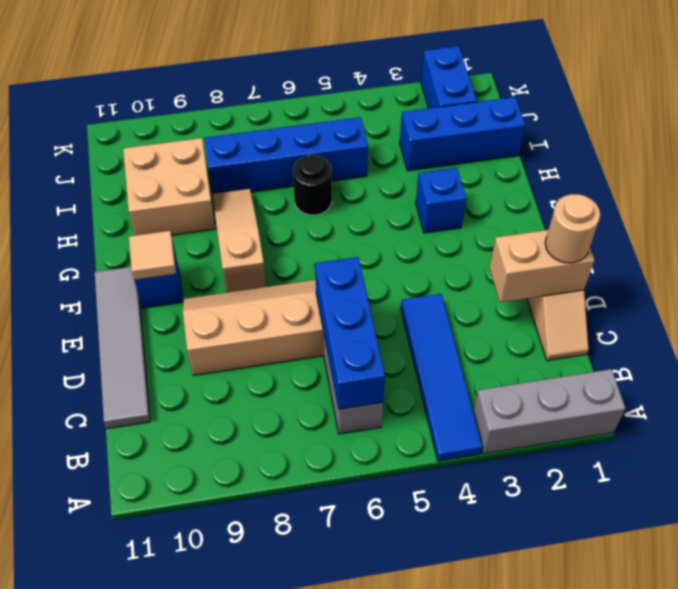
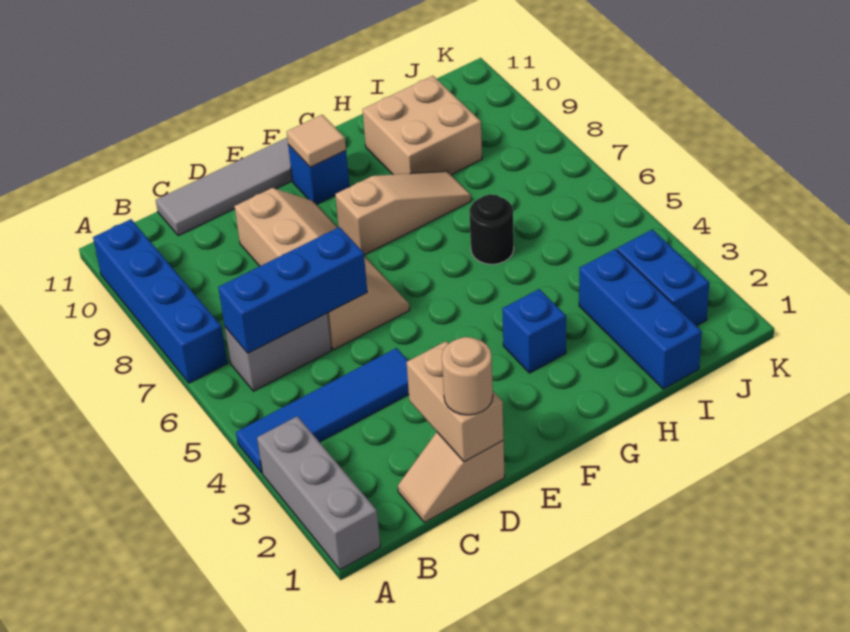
blue brick I5:I8 level 1 -> blue brick A7:A10 level 1
blue brick J2:K2 level 1 -> blue brick J2:J3 level 1

